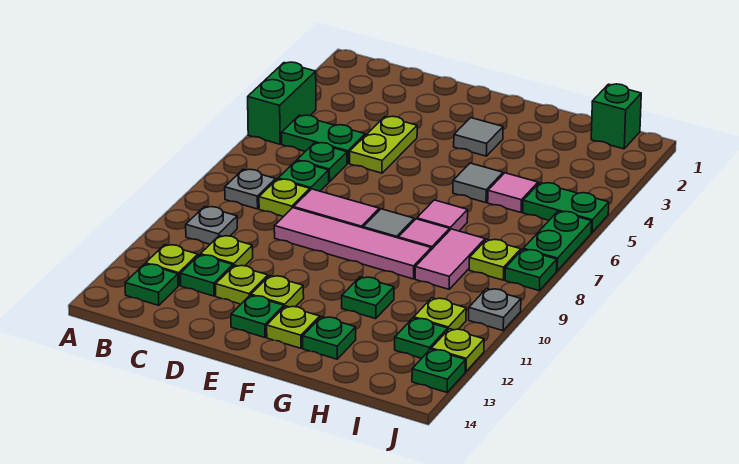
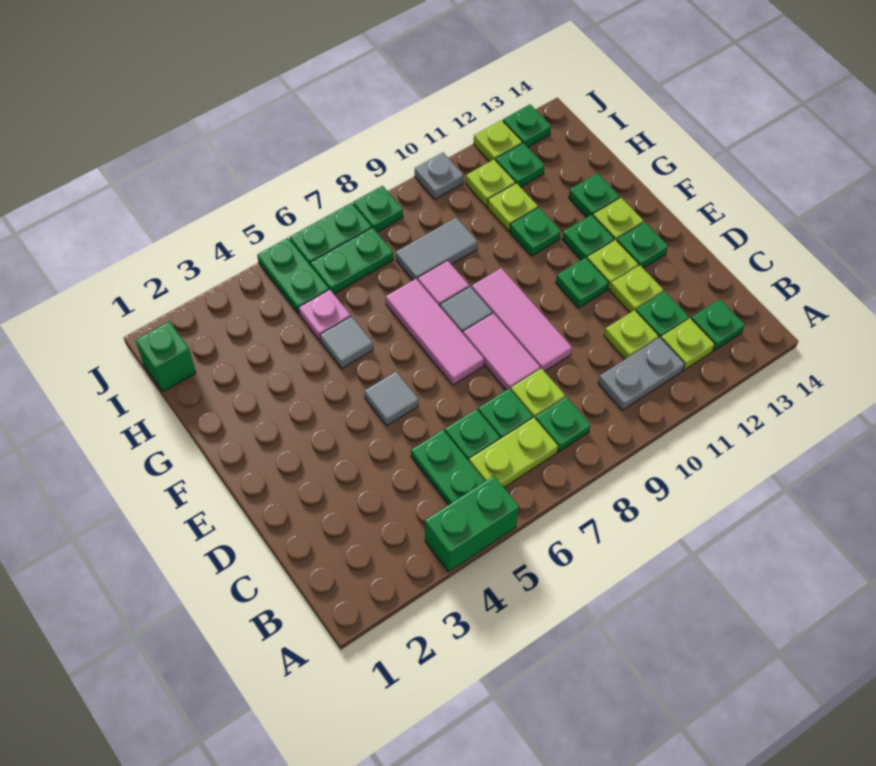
grey plate B8 level 1 -> green plate B8 level 1
grey plate B10 level 1 -> grey plate B10:B11 level 1
lime plate D4:D5 level 1 -> lime plate B6:B7 level 1
pink tile D9:G9 level 1 -> pink tile D9:F9 level 1
none -> green plate E11 level 1
grey tile F3 level 1 -> grey tile E5 level 1
none -> green plate F12 level 1
pink tile G7 level 1 -> pink tile E7:G7 level 1
pink tile H5 level 1 -> pink plate H5 level 1
pink tile H8:H9 level 1 -> grey tile H8:H9 level 1
none -> green plate I6:I7 level 1
lime plate I8 level 1 -> lime plate H11 level 1

